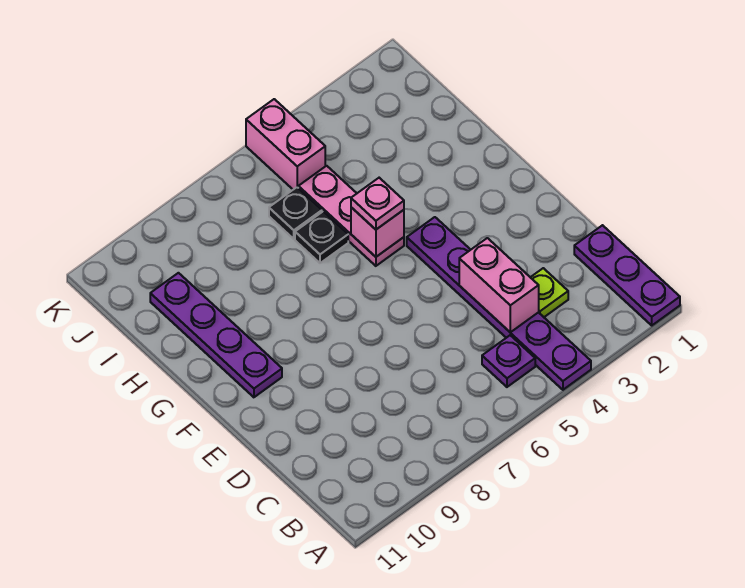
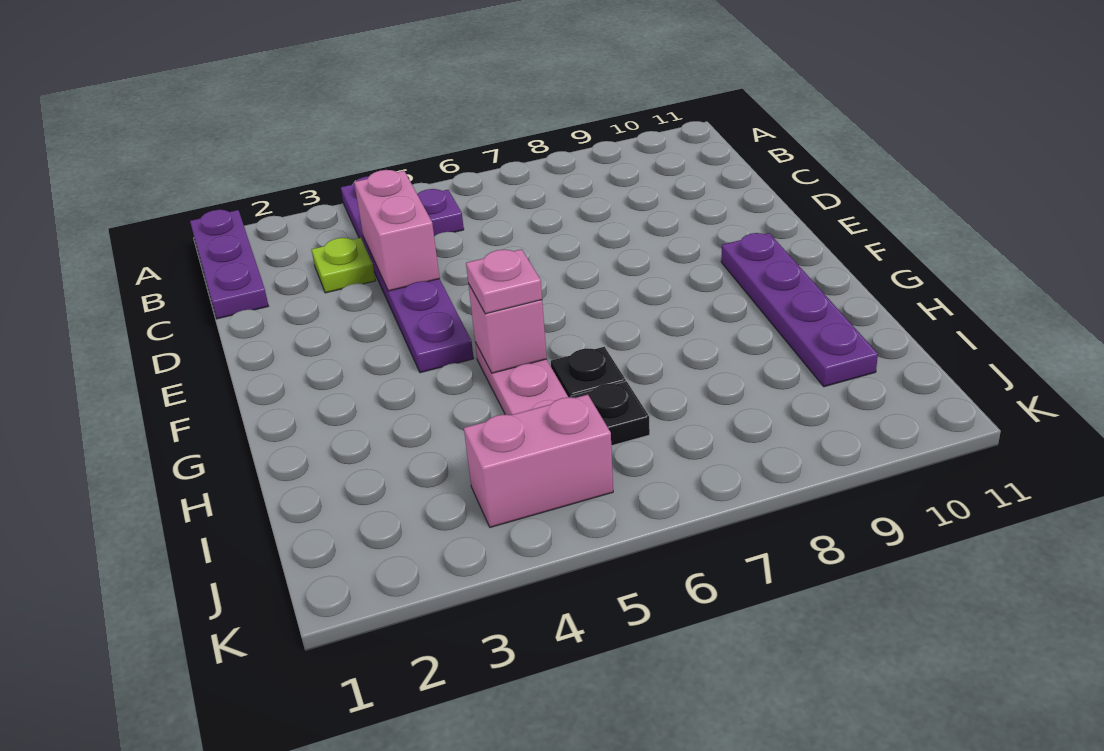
pink brick J5:K5 level 1 -> pink brick J4:J5 level 1

